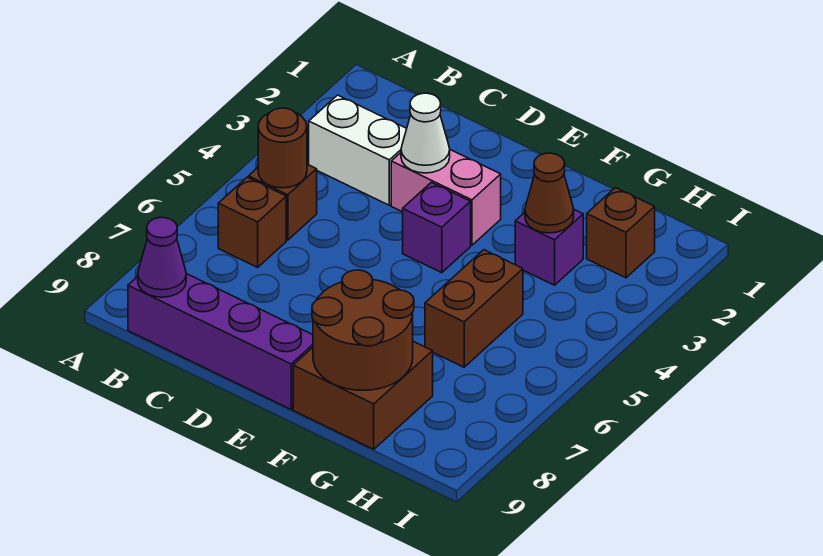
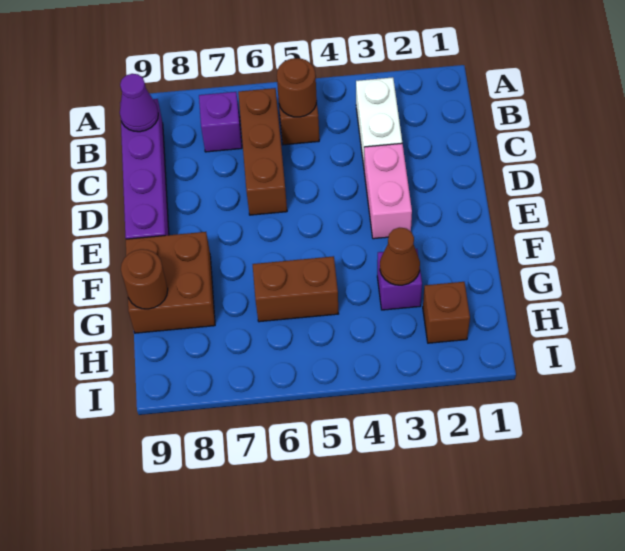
brown brick B6 level 1 -> brown brick B6:D6 level 1
white cone D3 level 2 -> none
purple brick E4 level 1 -> purple brick B7 level 1
brown round brick F8:G9 level 2 -> brown round brick G9 level 2

